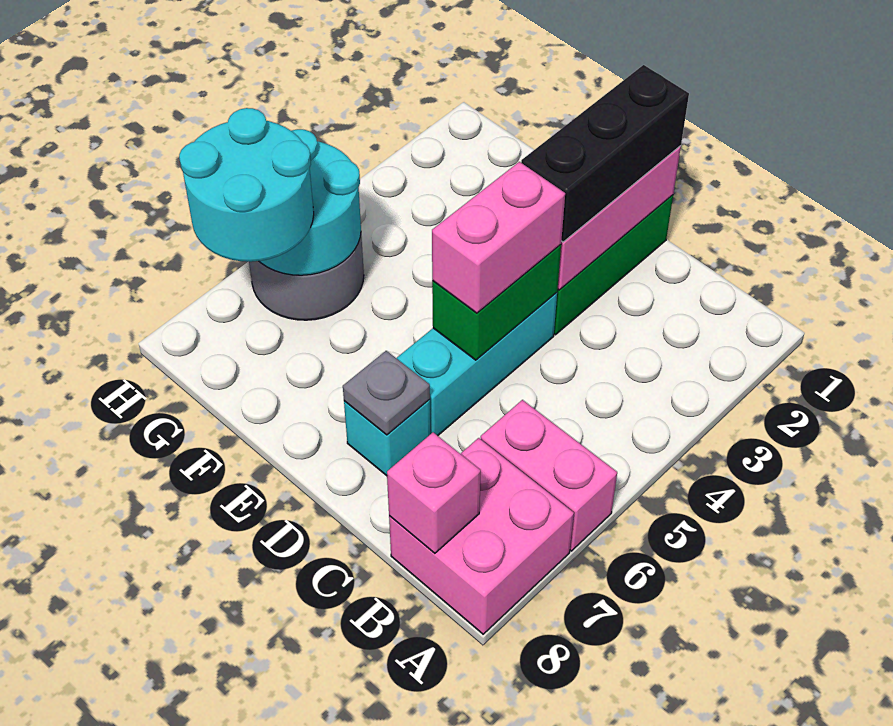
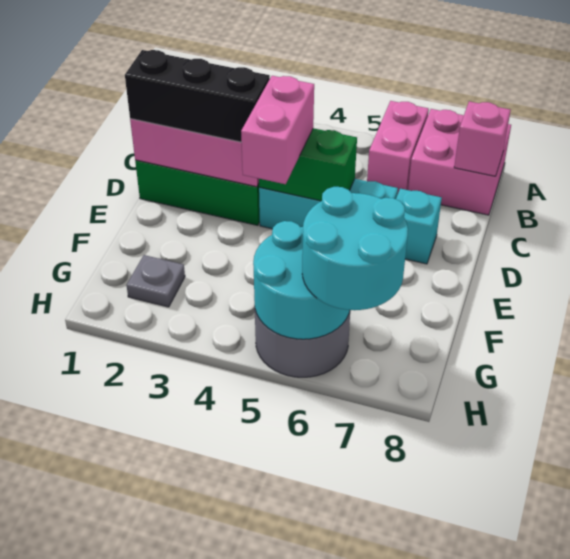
pink brick D4:D5 level 3 -> pink brick D4:E4 level 3
grey plate D7 level 2 -> grey plate G2 level 1

